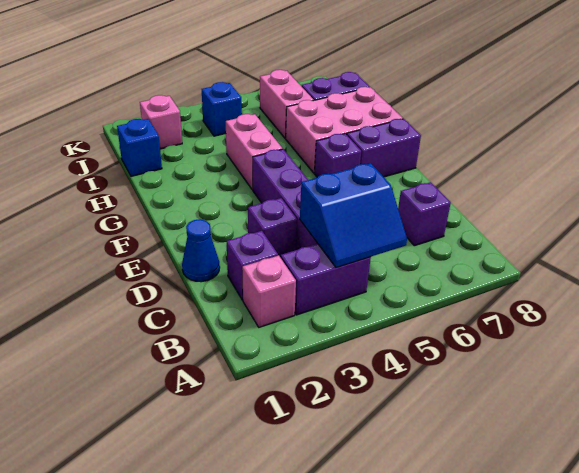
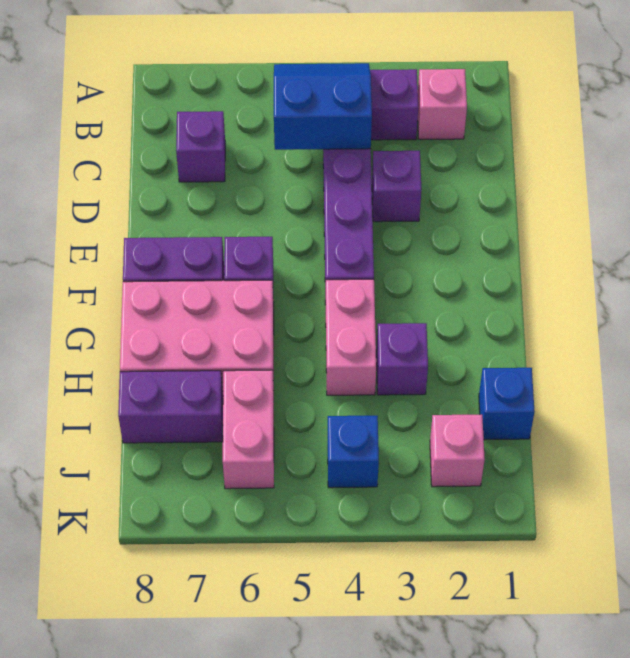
purple brick C2 level 1 -> purple brick H3 level 1
blue cone D1 level 1 -> none

